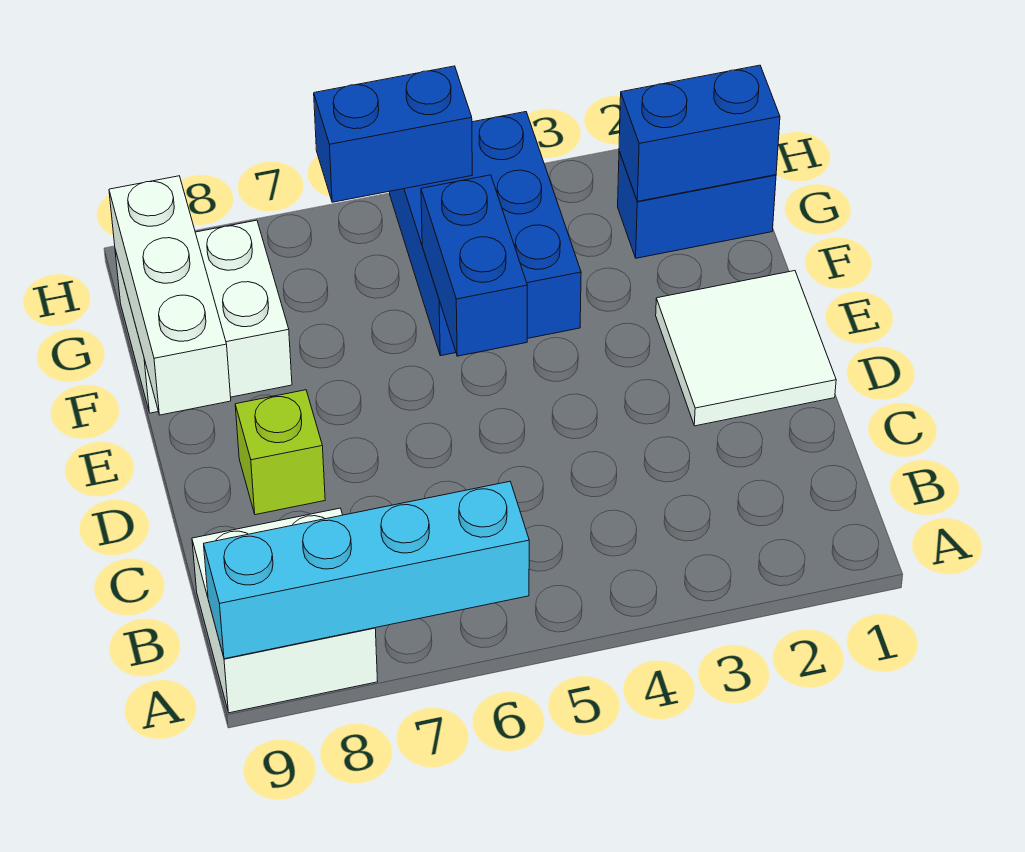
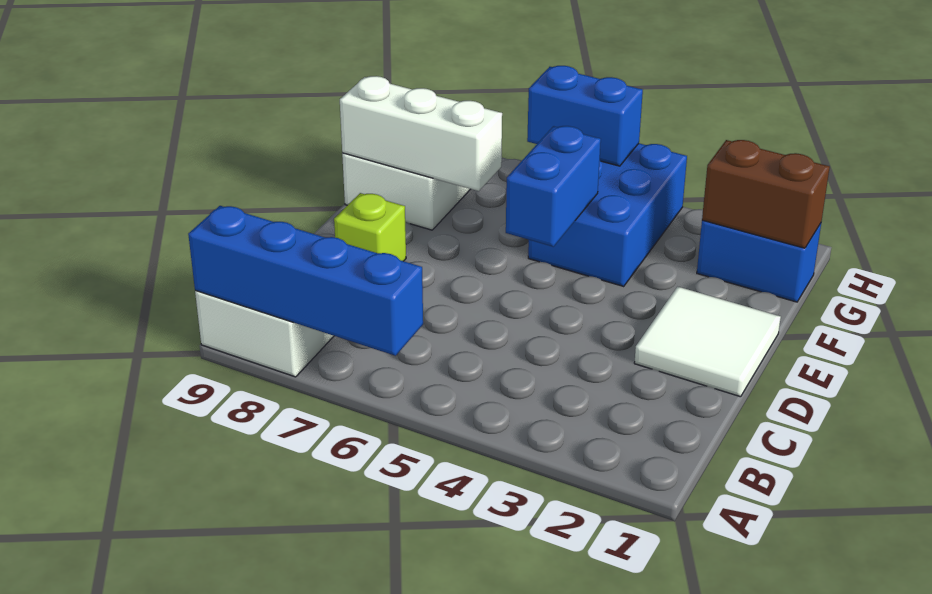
cyan brick A6:A9 level 2 -> blue brick A6:A9 level 2
white brick E9:G9 level 2 -> white brick F7:F9 level 2
blue brick G1:G2 level 2 -> brown brick G1:G2 level 2

